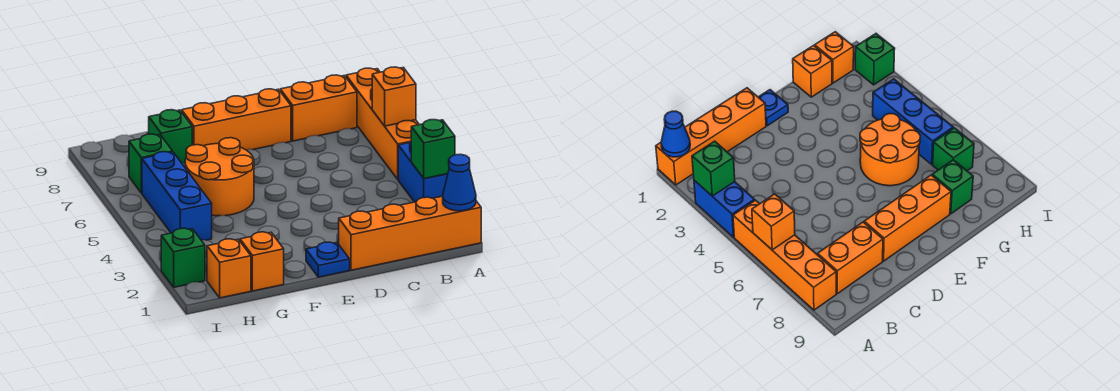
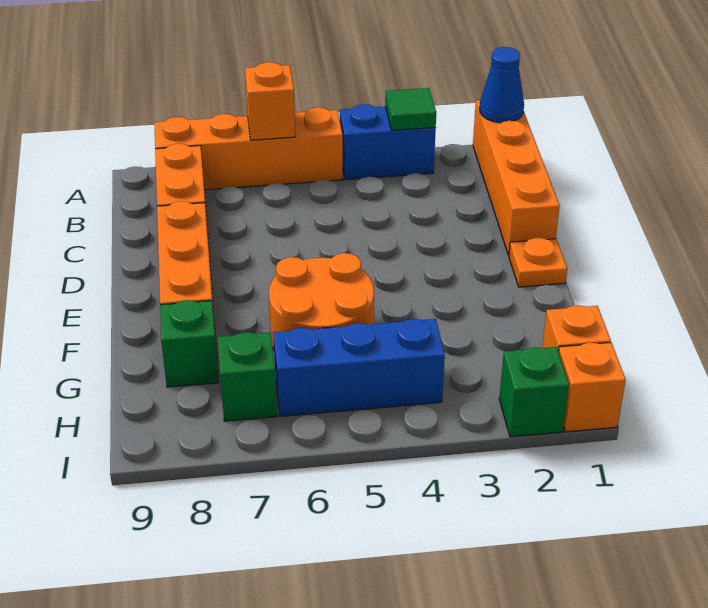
green brick A3 level 2 -> green tile A3 level 2
blue plate E1 level 1 -> orange plate E1 level 1
orange brick G1 level 1 -> orange brick I1 level 1

